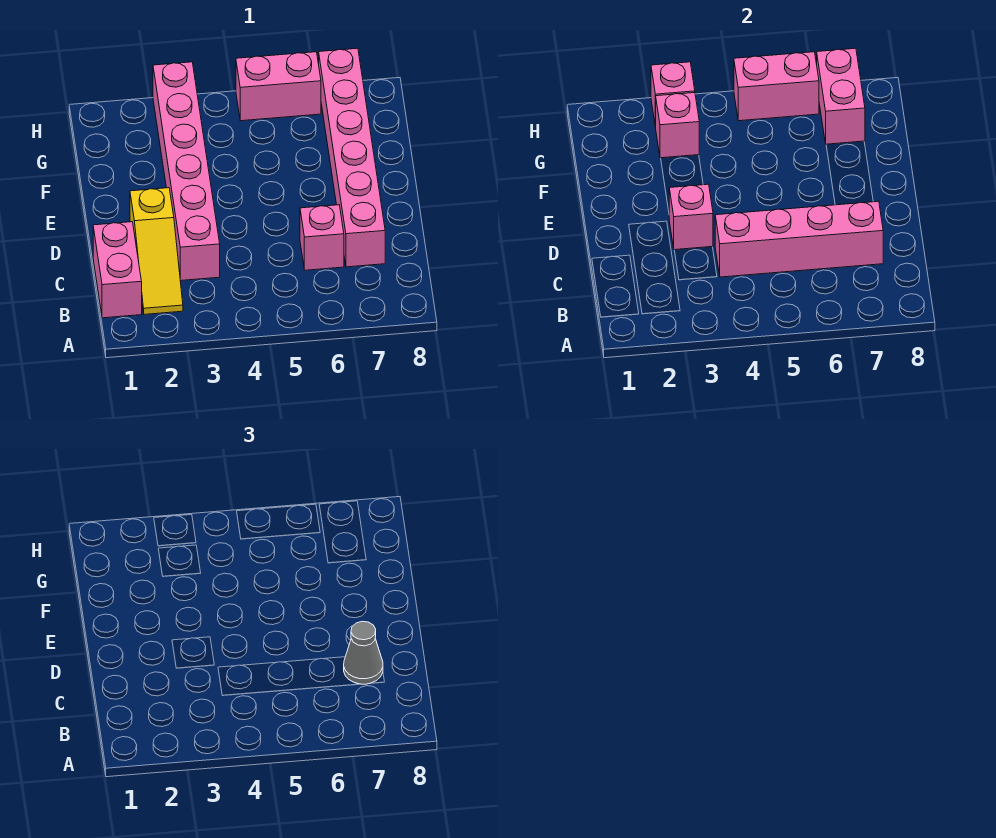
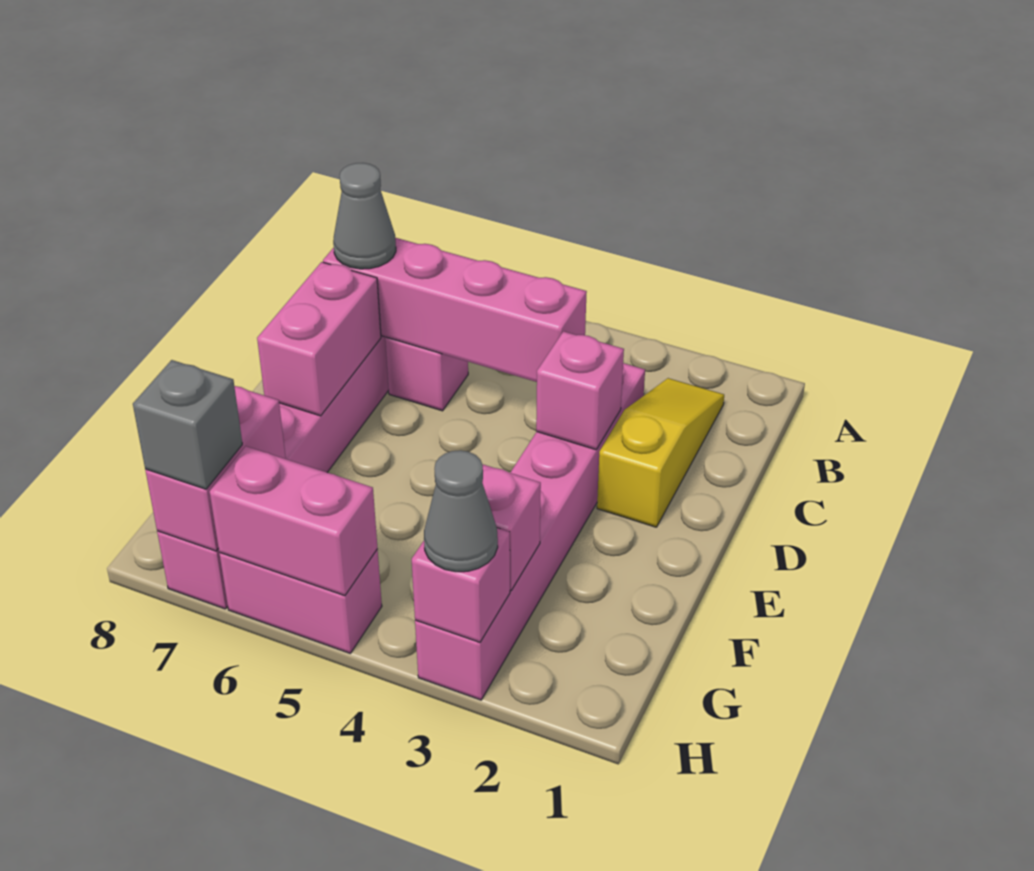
pink brick B1:C1 level 1 -> pink brick D7:E7 level 2
none -> grey cone H3 level 3
none -> grey brick H7 level 3

